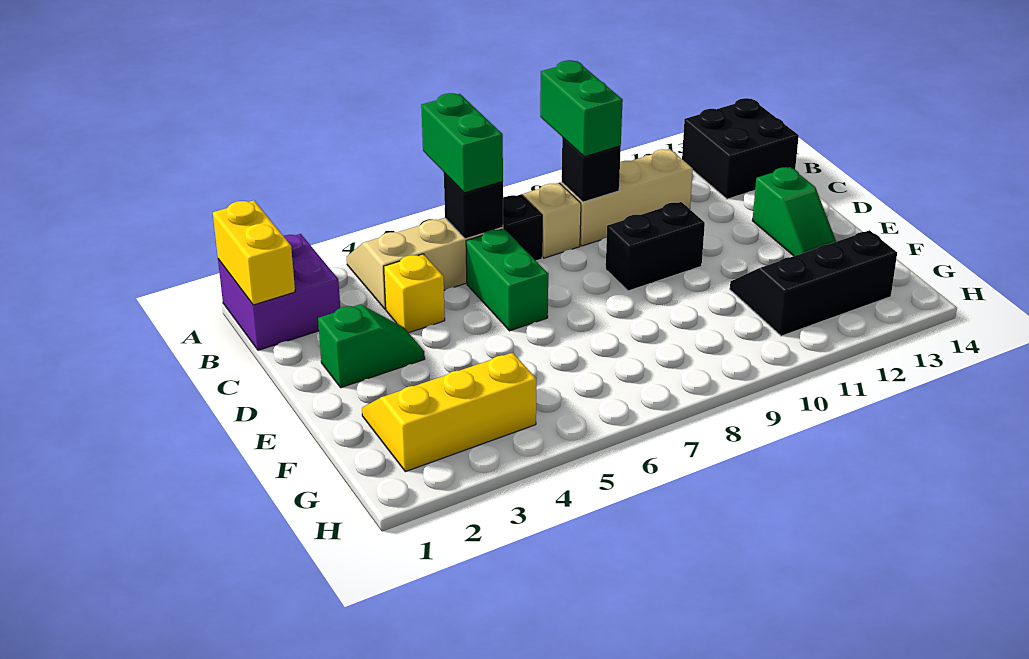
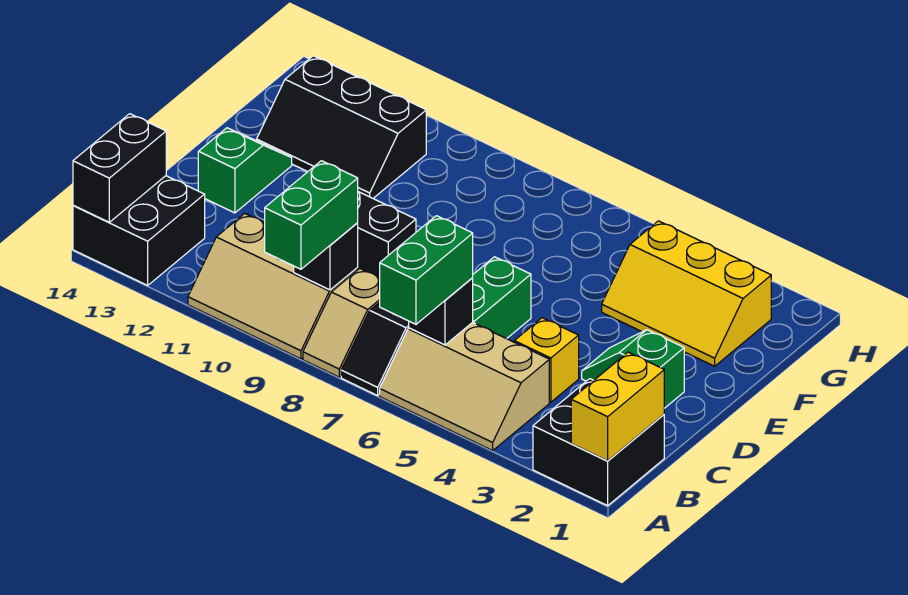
purple brick A1:B2 level 1 -> black brick A1:B2 level 1
none -> black brick A14:B14 level 2

